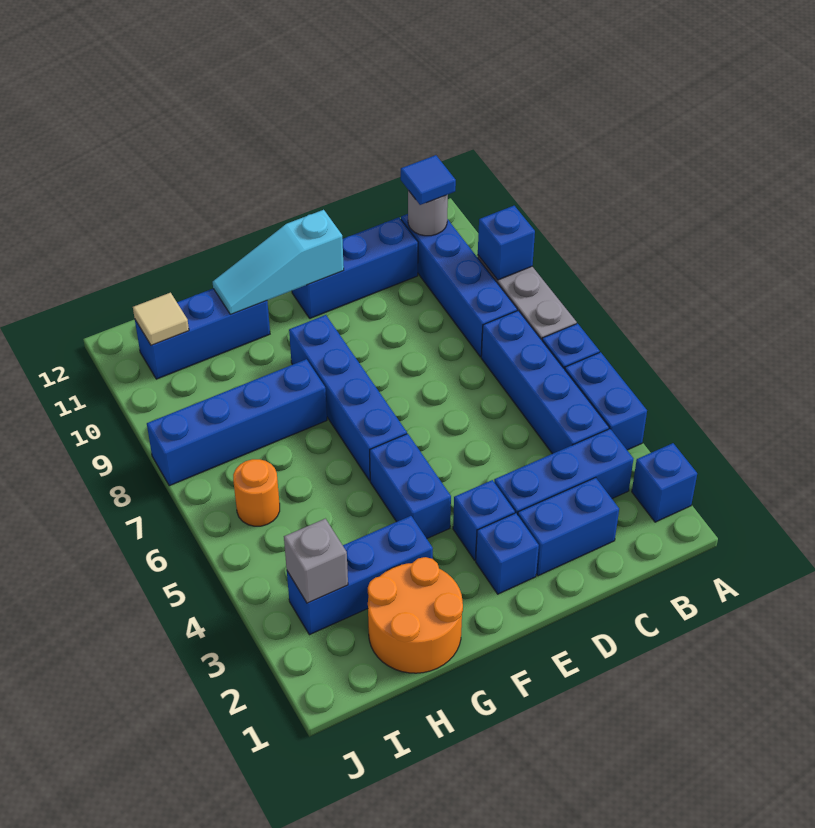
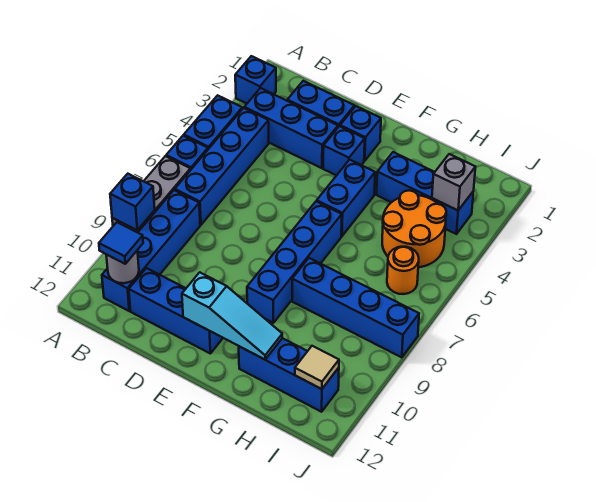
orange round brick G1:H2 level 1 -> orange round brick H4:I5 level 1

